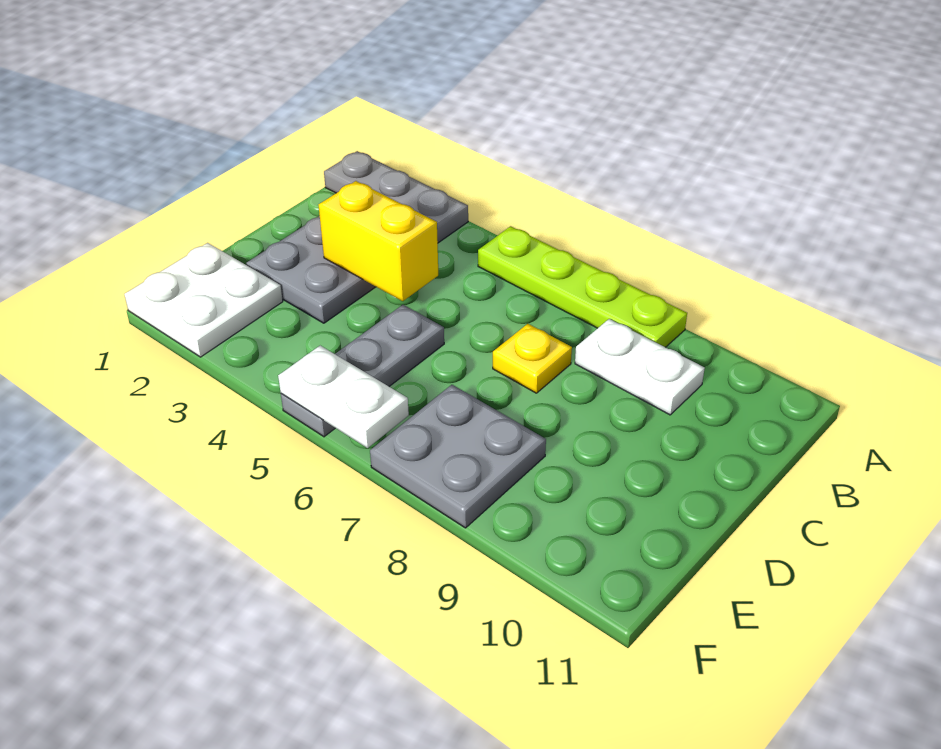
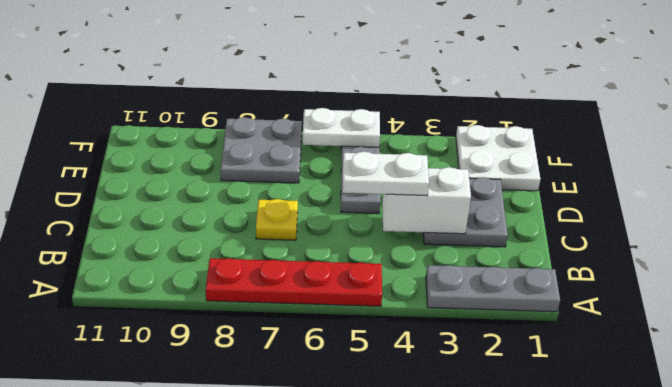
lime plate A5:A8 level 1 -> red plate A5:A8 level 1
white plate B8:B9 level 1 -> white plate C4:C5 level 3
yellow brick C3:C4 level 2 -> white brick C3:C4 level 2

